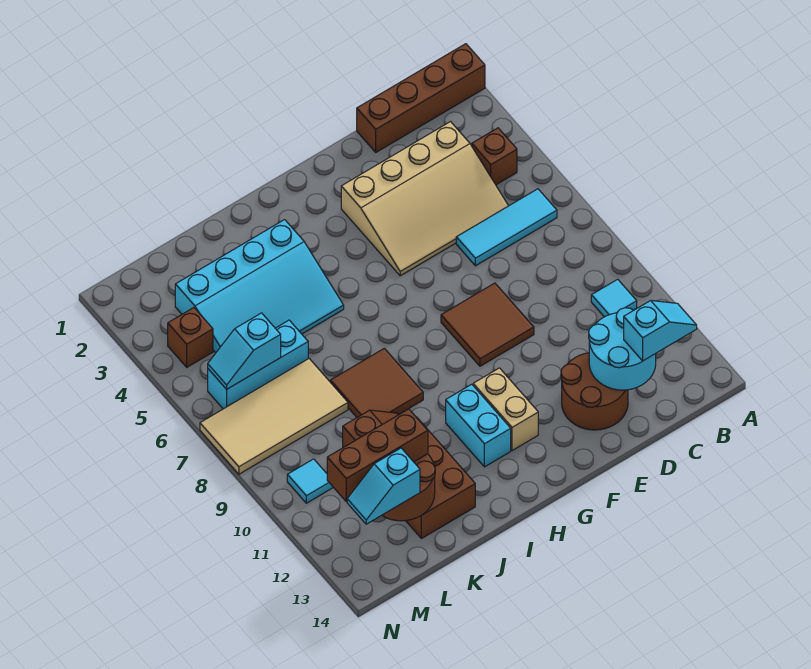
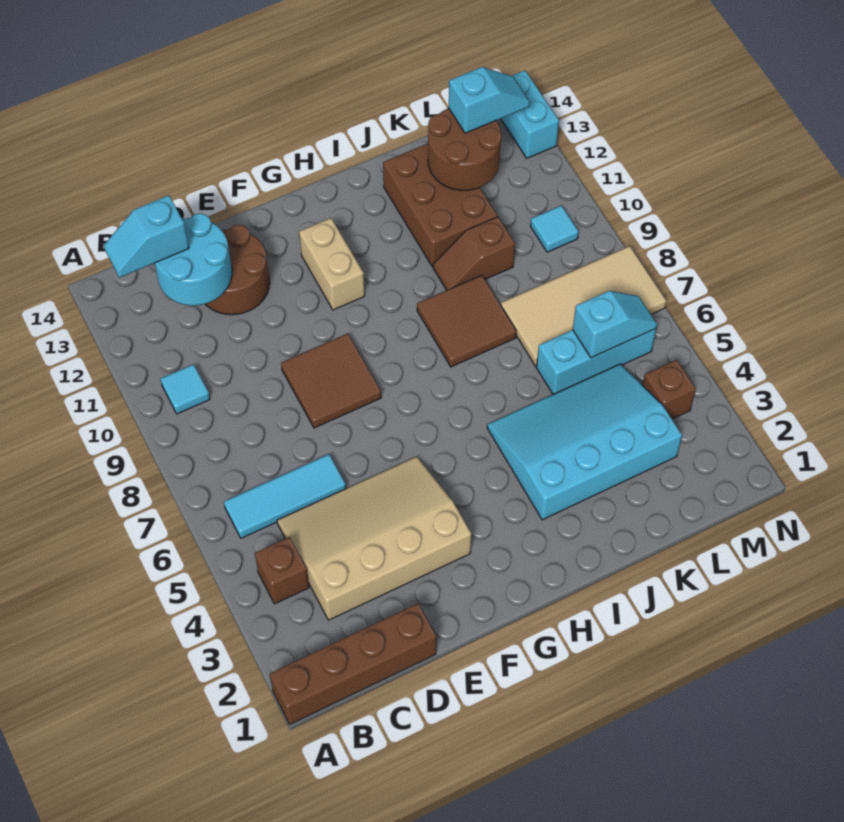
cyan brick H11:H12 level 1 -> cyan brick N13:N14 level 1
brown brick K12:M12 level 3 -> none

